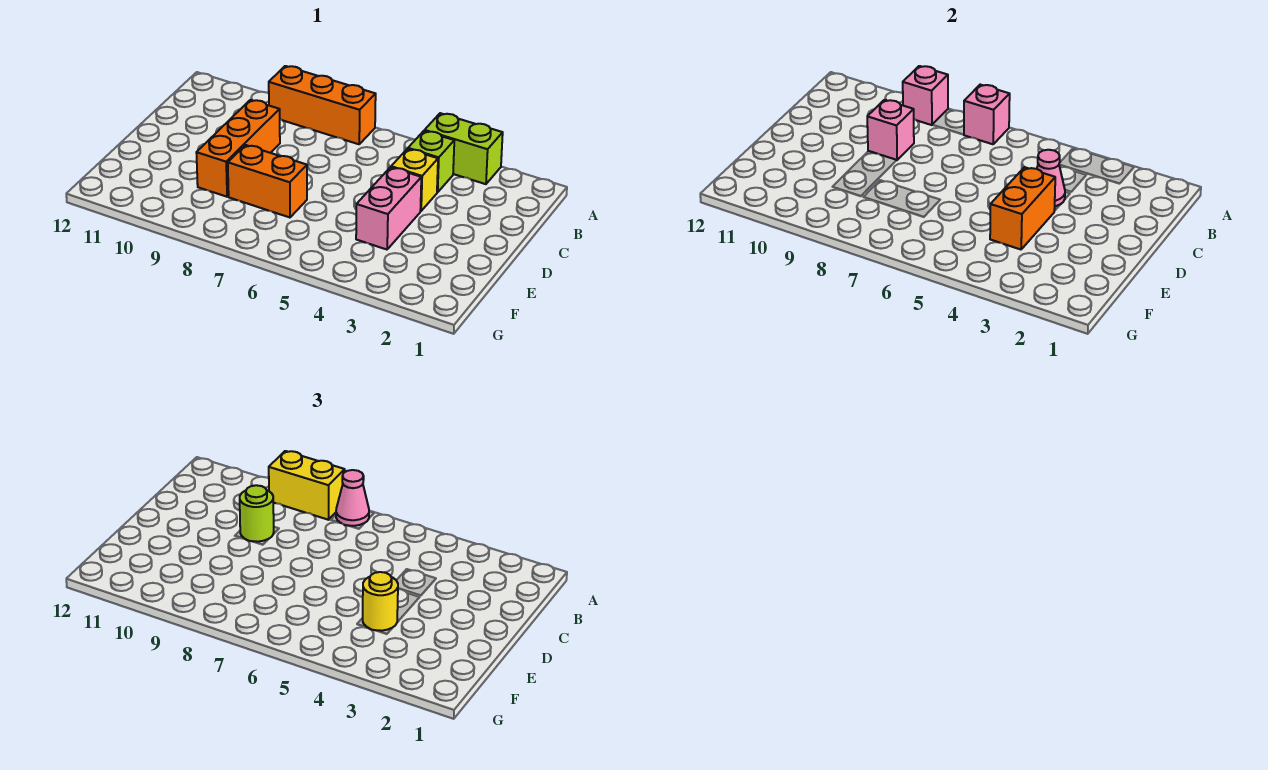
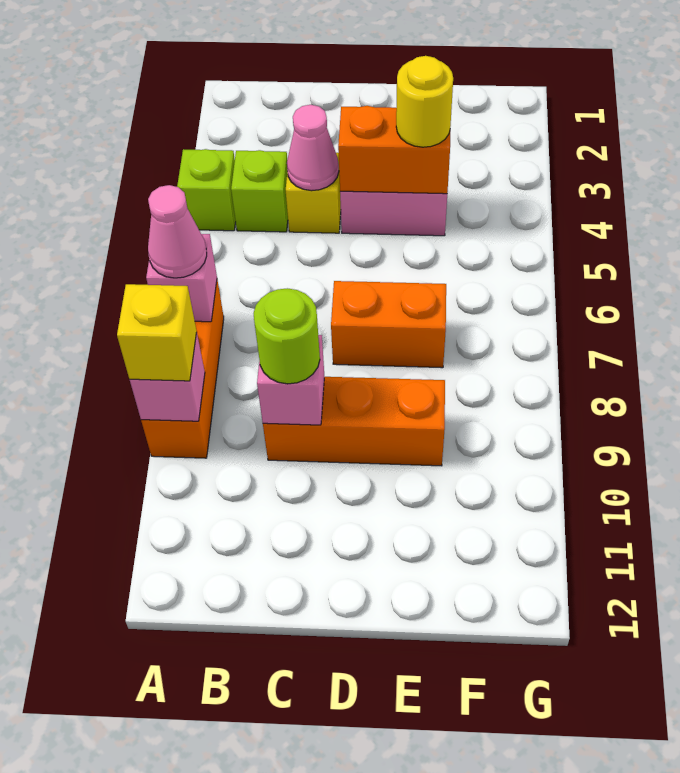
lime brick A3:A4 level 1 -> lime brick A4 level 1
yellow brick A8:A9 level 3 -> yellow brick A9 level 3
orange brick E7:E8 level 1 -> orange brick D7:E7 level 1

